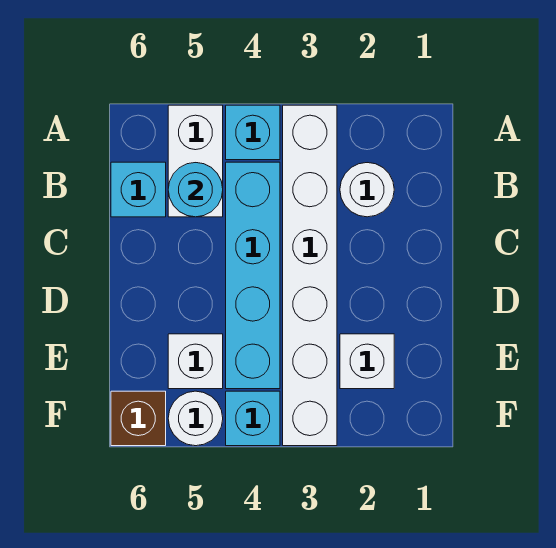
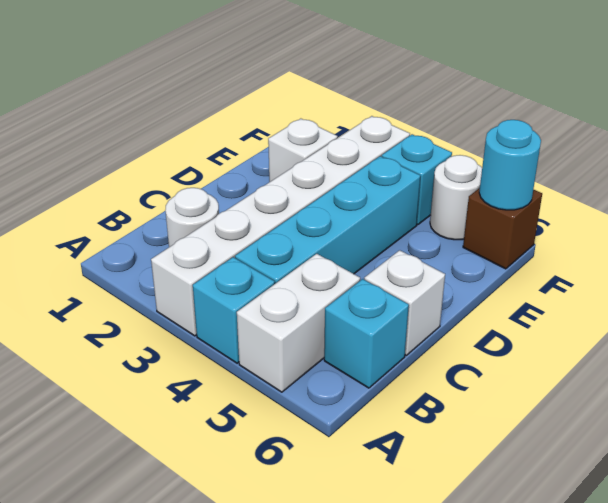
cyan round brick B5 level 2 -> cyan round brick F6 level 2
white brick E5 level 1 -> white brick C6 level 1

